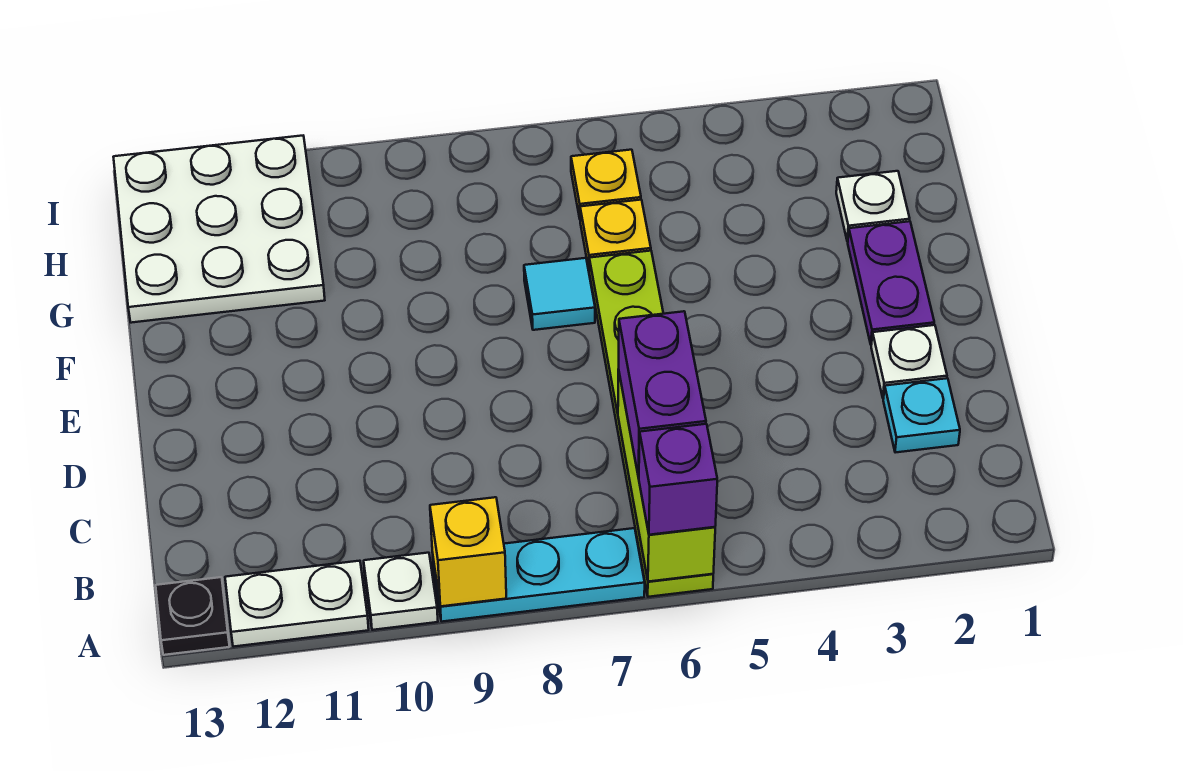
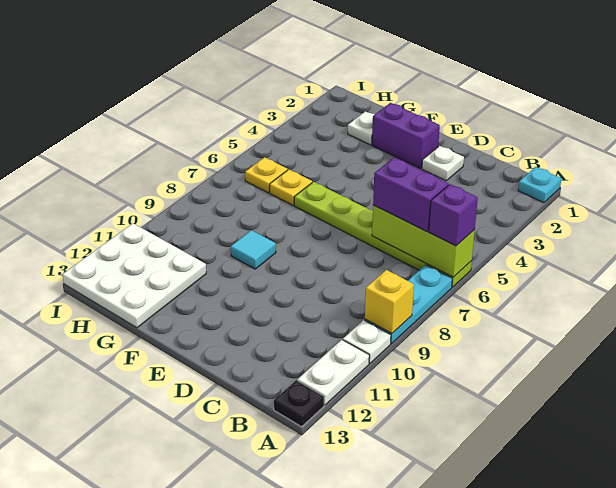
cyan plate C2 level 1 -> cyan plate A1 level 1
purple plate E2:F2 level 1 -> purple brick E2:F2 level 1
cyan tile F7 level 1 -> cyan tile F9 level 1

